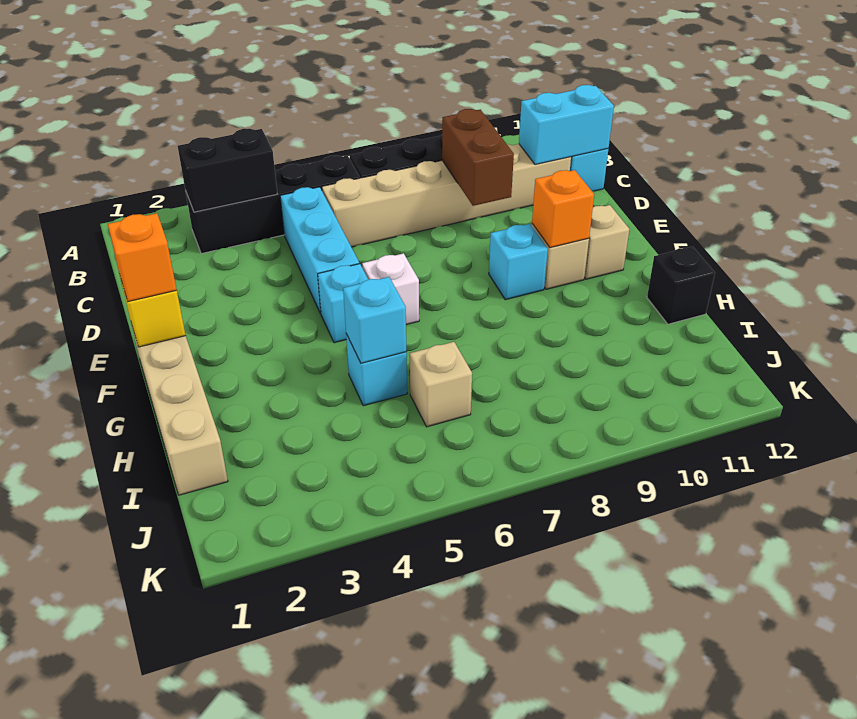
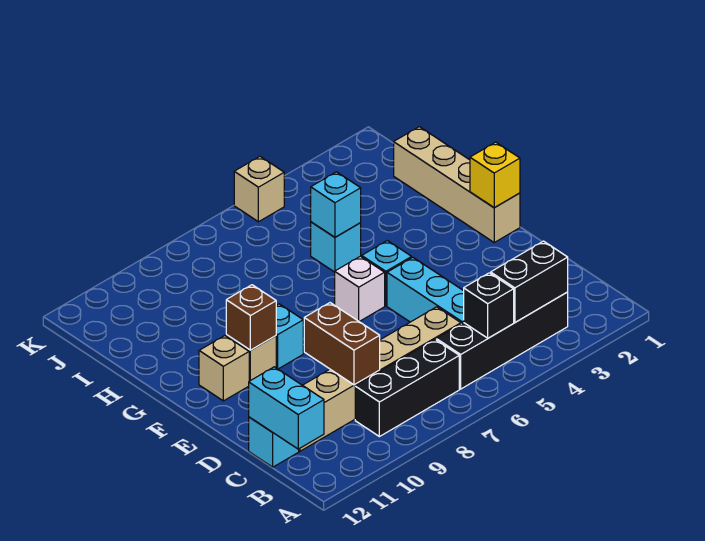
cyan brick C11:C12 level 2 -> cyan brick B12:C12 level 2
orange brick F1 level 3 -> none
orange brick F10 level 2 -> brown brick F10 level 2
black brick H12 level 1 -> black brick B5 level 2
tan brick I6 level 1 -> tan brick K5 level 1

